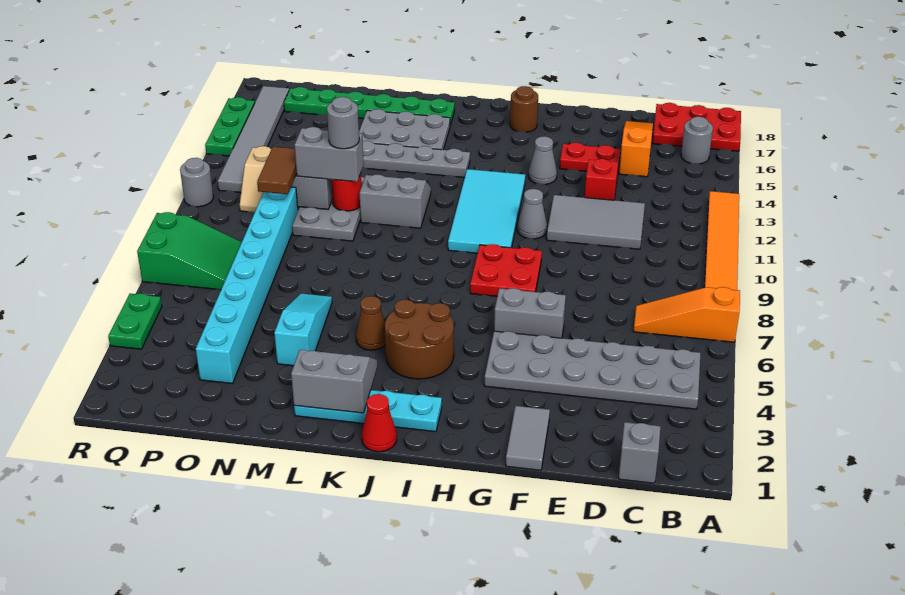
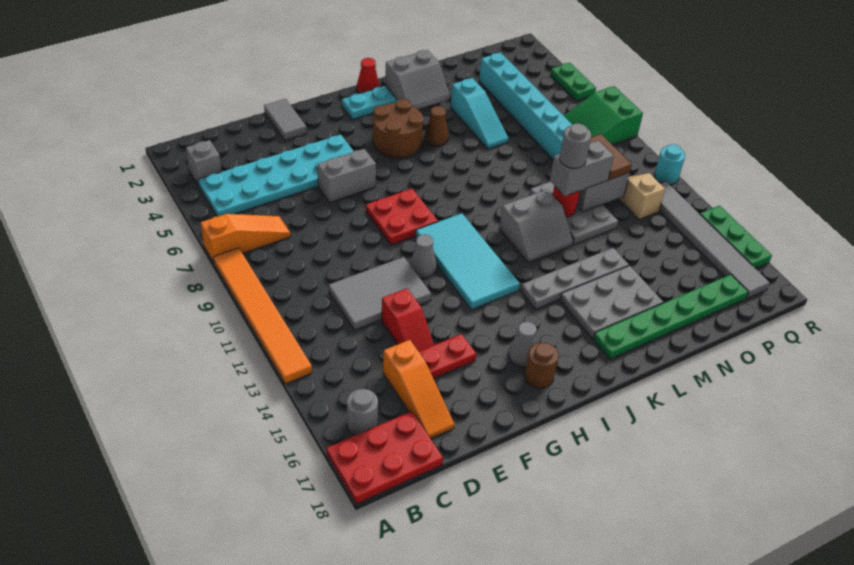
grey plate B4:G5 level 1 -> cyan plate B4:G5 level 1
grey brick C1 level 1 -> grey brick B3 level 1
grey cone G14 level 1 -> grey cone H16 level 1
grey round brick R11 level 1 -> cyan round brick R11 level 1

